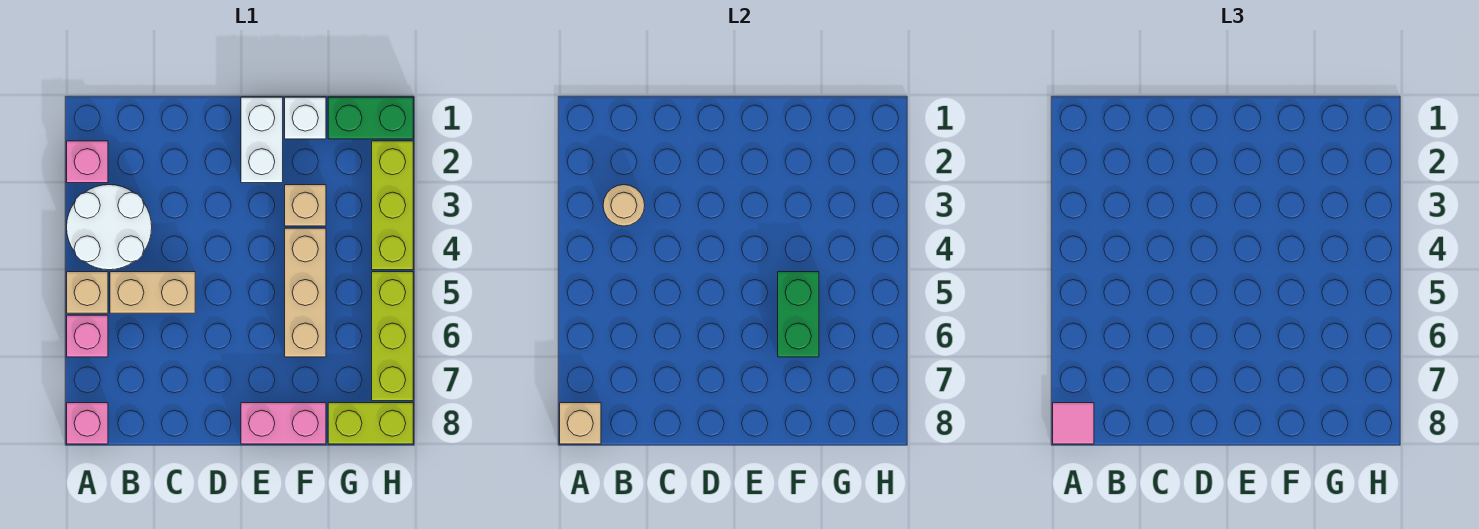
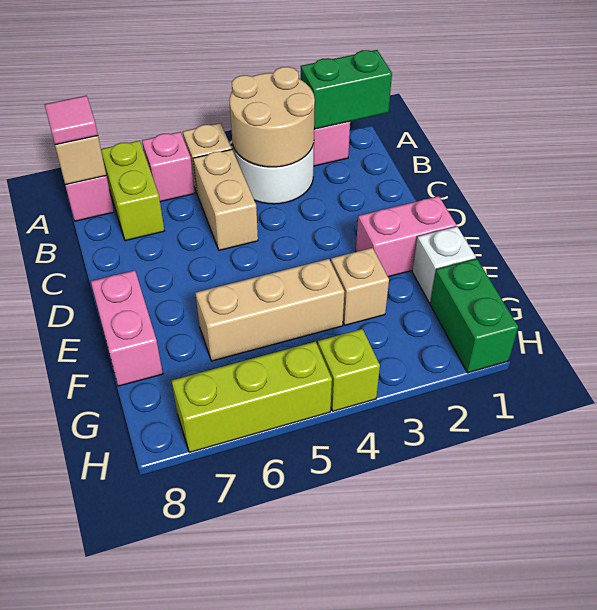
tan round brick B3 level 2 -> tan round brick A3:B4 level 2
white brick E1:E2 level 1 -> pink brick E1:E2 level 1
green brick F5:F6 level 2 -> green brick A1:A2 level 2
lime brick G8:H8 level 1 -> lime brick A7:B7 level 1
lime brick H2:H4 level 1 -> lime brick H4 level 1

